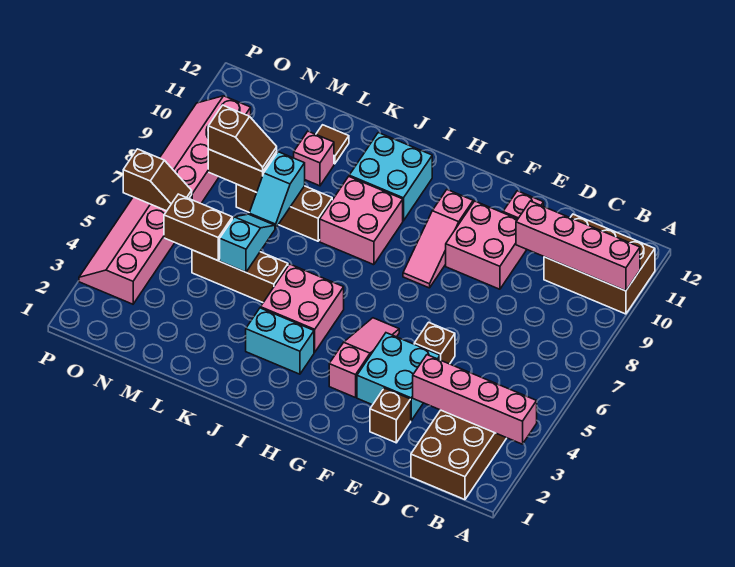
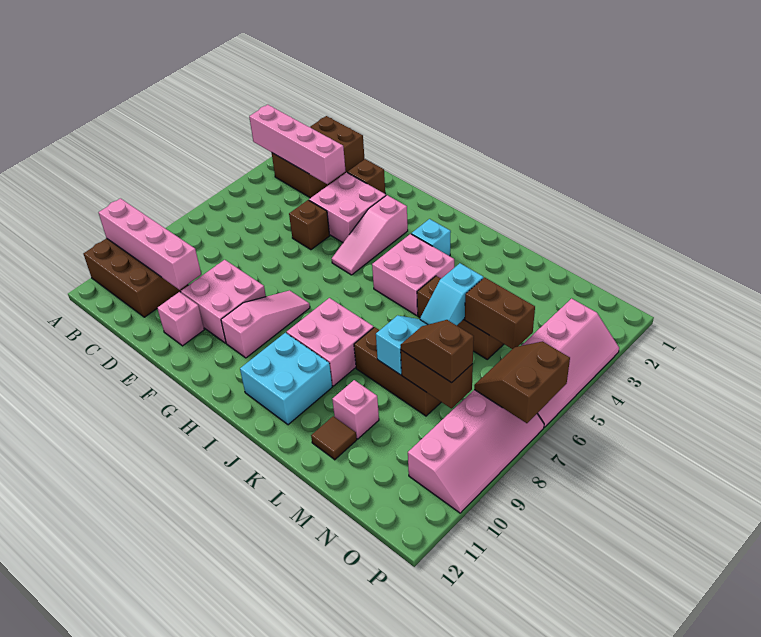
cyan brick E3:F4 level 1 -> pink brick E3:F4 level 1
cyan brick I3:J3 level 1 -> cyan brick I3 level 1
brown slope O6:P6 level 2 top P -> brown slope O6:P7 level 2 top P

